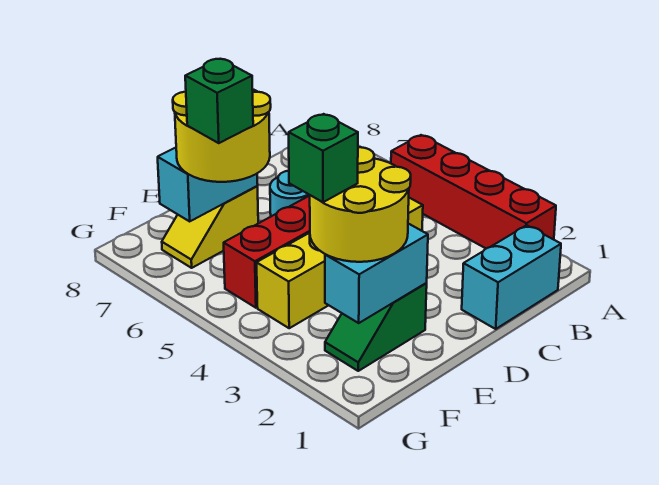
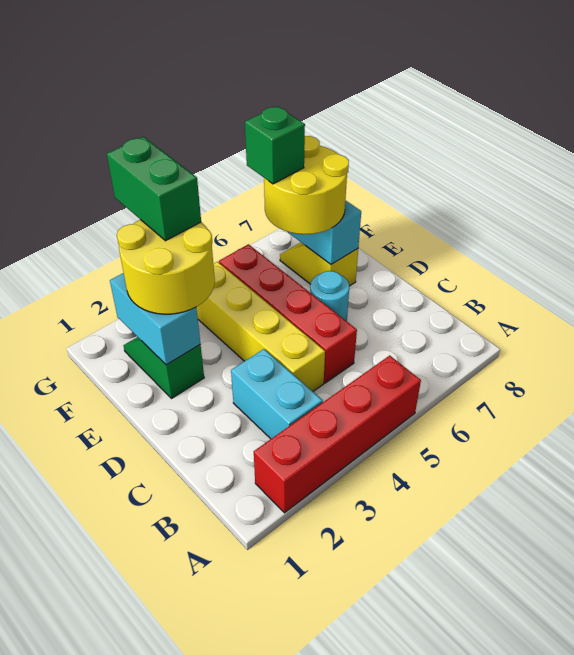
cyan brick B1:C1 level 1 -> cyan brick B3:C3 level 1
green brick F3 level 4 -> green brick F3:G3 level 4

